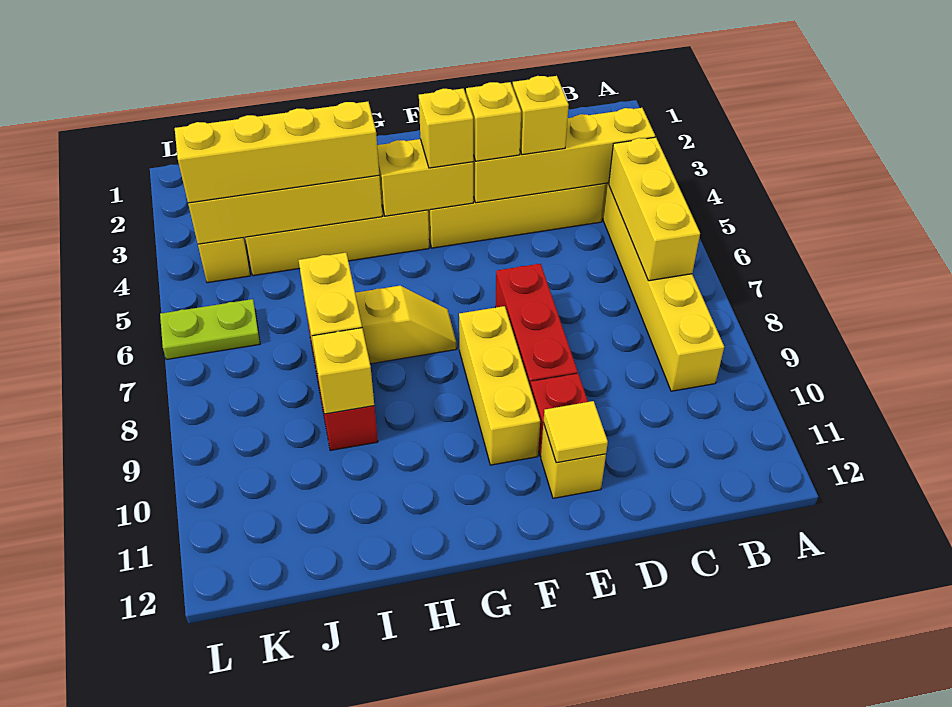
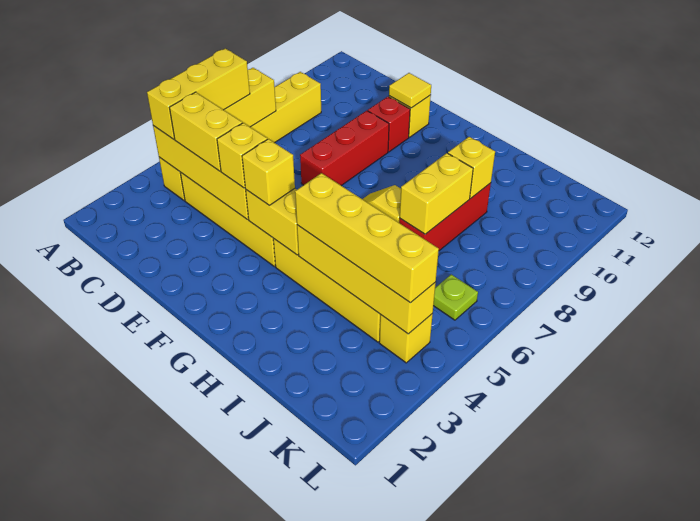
yellow brick D4 level 3 -> yellow brick C4:D4 level 3
yellow brick F8:F10 level 1 -> yellow brick B4:B6 level 3
lime plate K6:L6 level 1 -> lime plate K6 level 1

